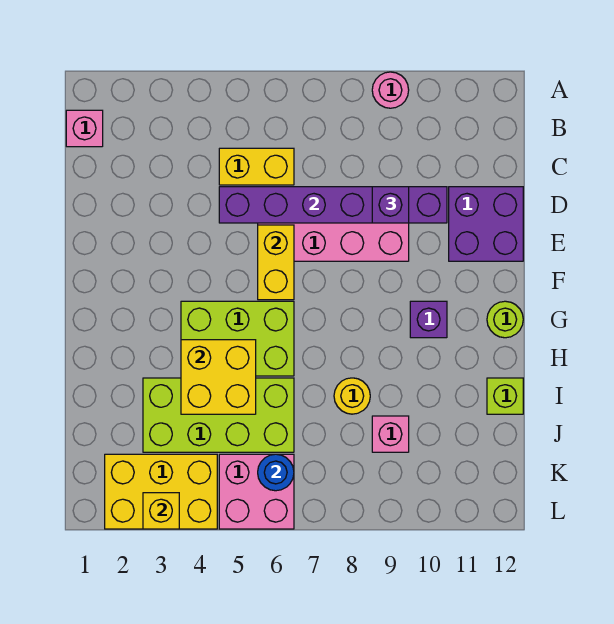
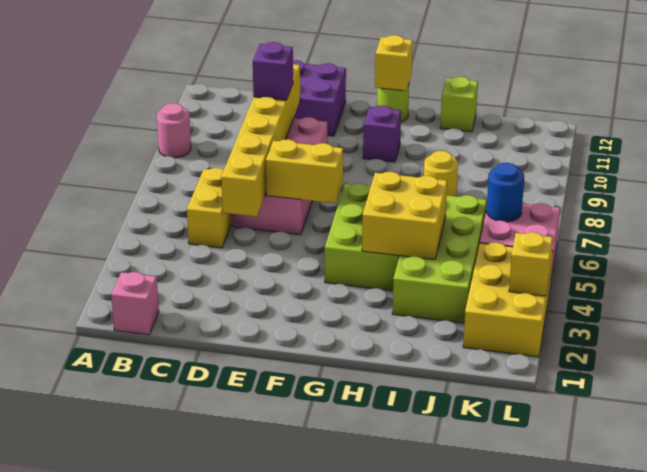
purple brick D5:D10 level 2 -> yellow brick D5:D10 level 2
none -> yellow brick G12 level 2
pink brick J9 level 1 -> none

